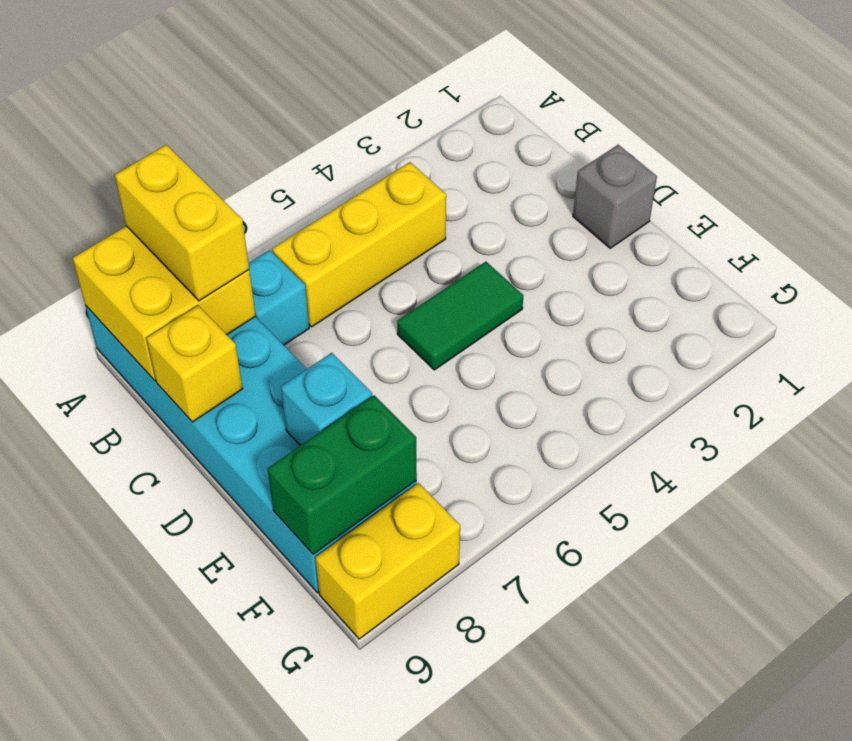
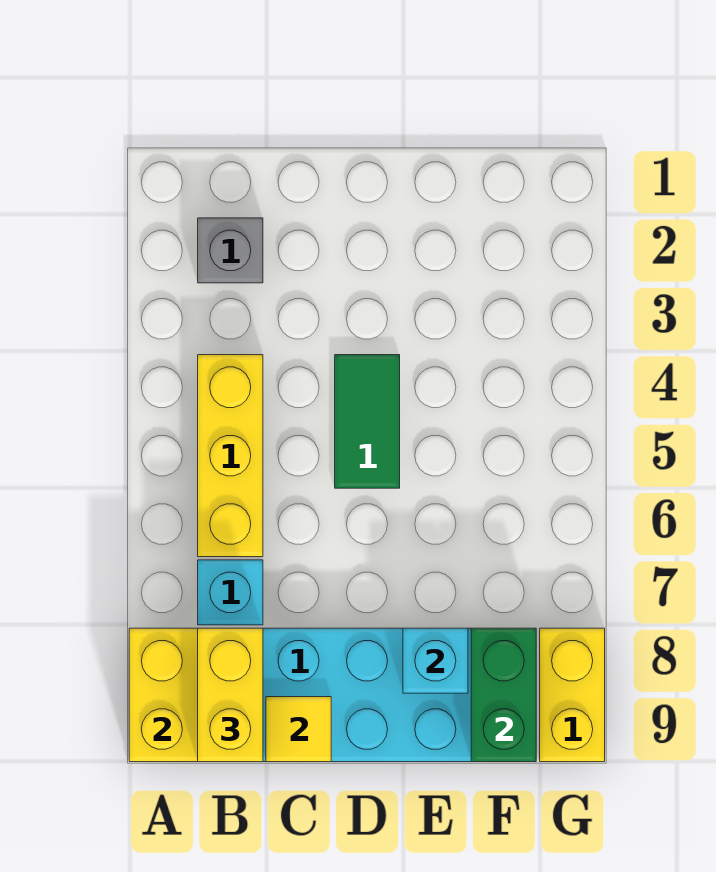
yellow brick A8:B8 level 3 -> yellow brick B8:B9 level 3
yellow brick C9 level 2 -> yellow tile C9 level 2
grey brick D1 level 1 -> grey brick B2 level 1

